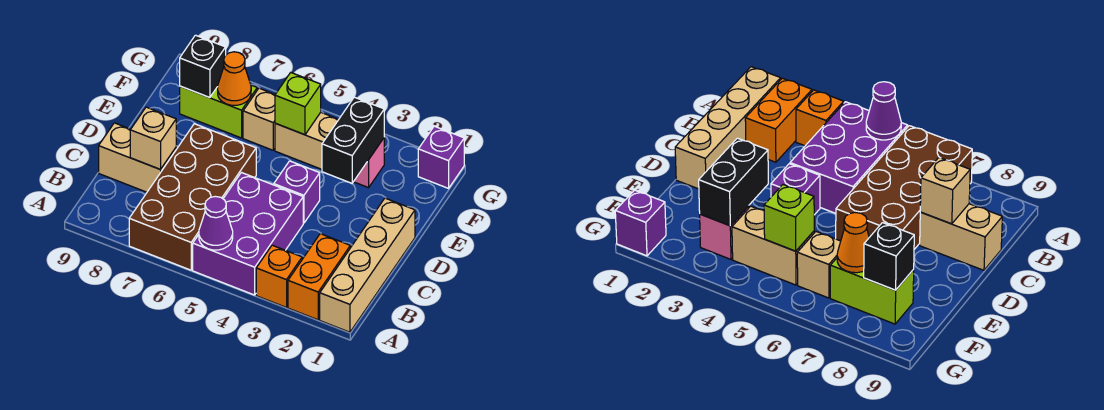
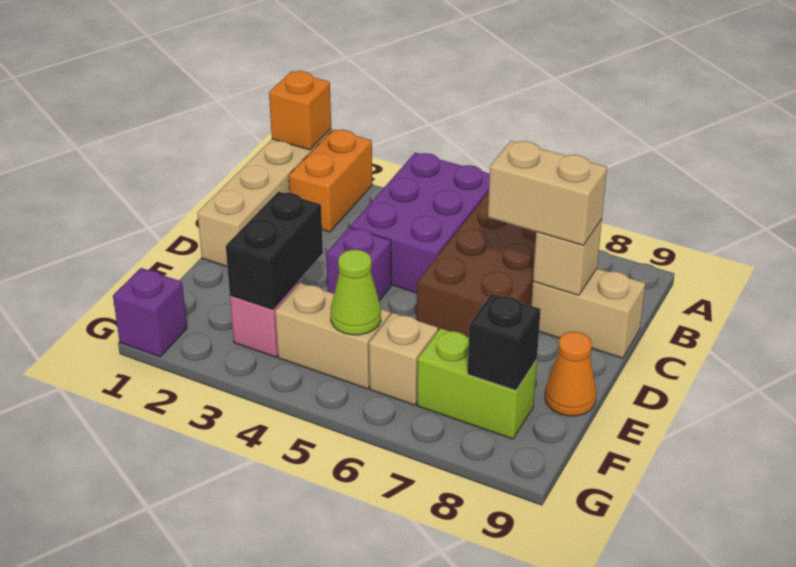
orange brick A3 level 1 -> orange brick A1 level 2
purple cone A5 level 2 -> none
none -> tan brick C7:C8 level 3
lime brick F5 level 2 -> lime cone F5 level 2
orange cone F7 level 2 -> orange cone E9 level 1

